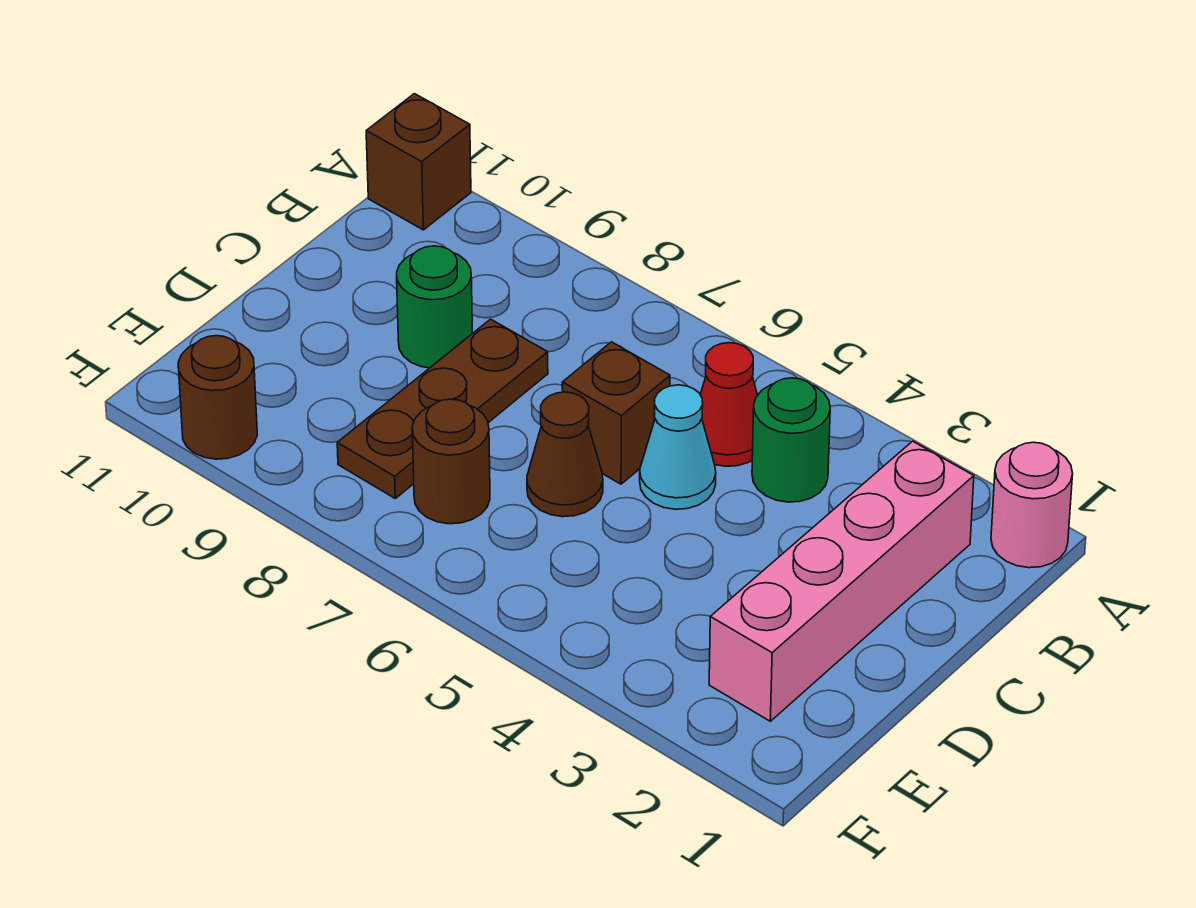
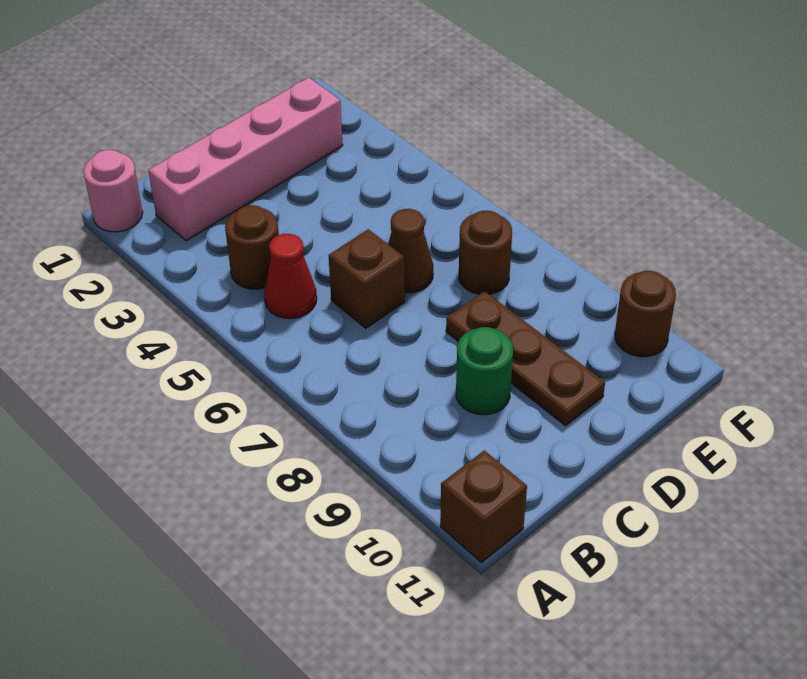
green round brick B4 level 1 -> brown round brick B4 level 1
cyan cone C5 level 1 -> none
brown plate C8:E8 level 1 -> brown plate D8:D10 level 1

